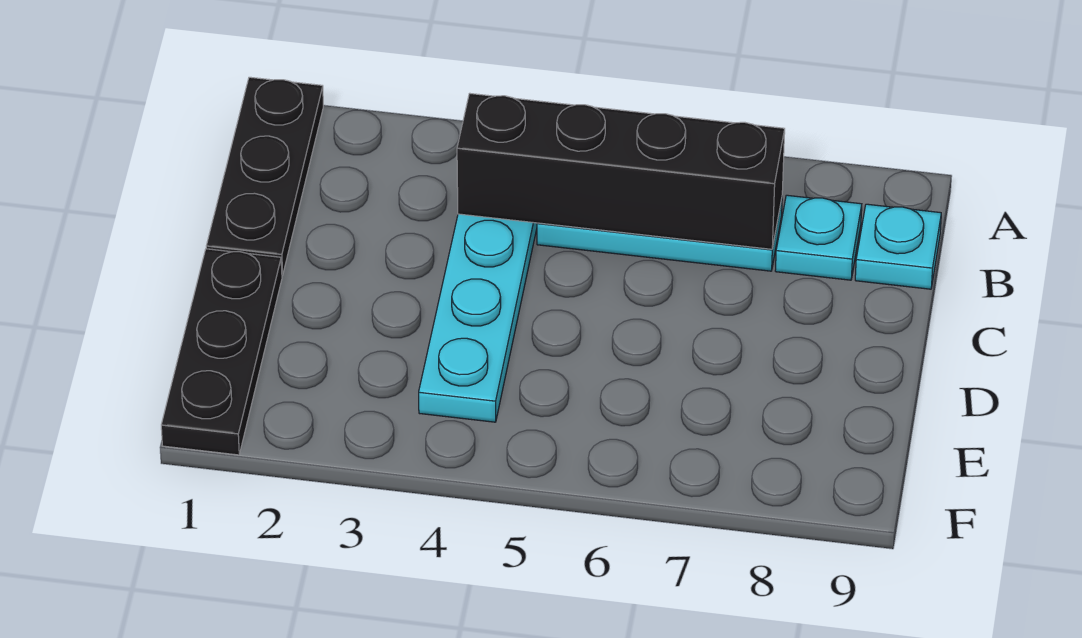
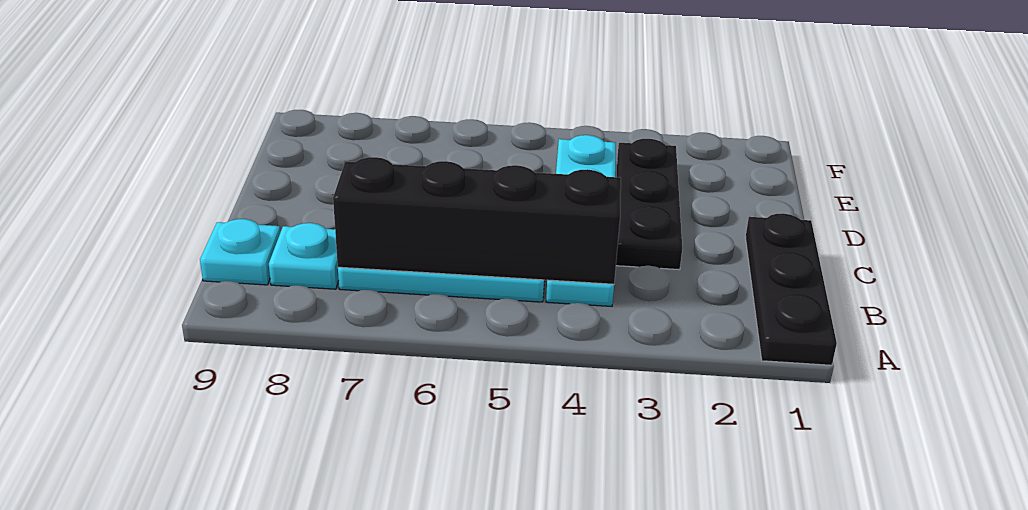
black plate D1:F1 level 1 -> black plate C3:E3 level 1

